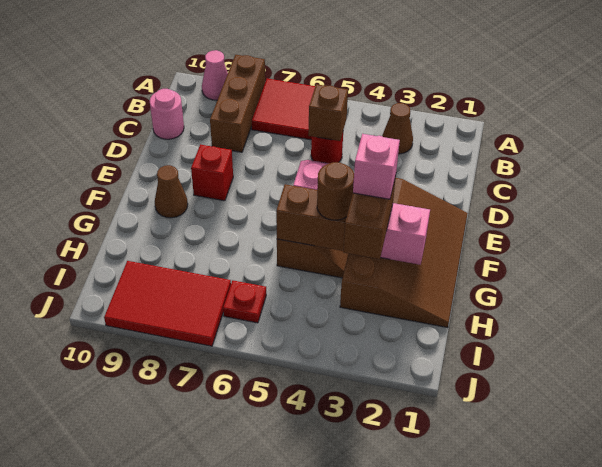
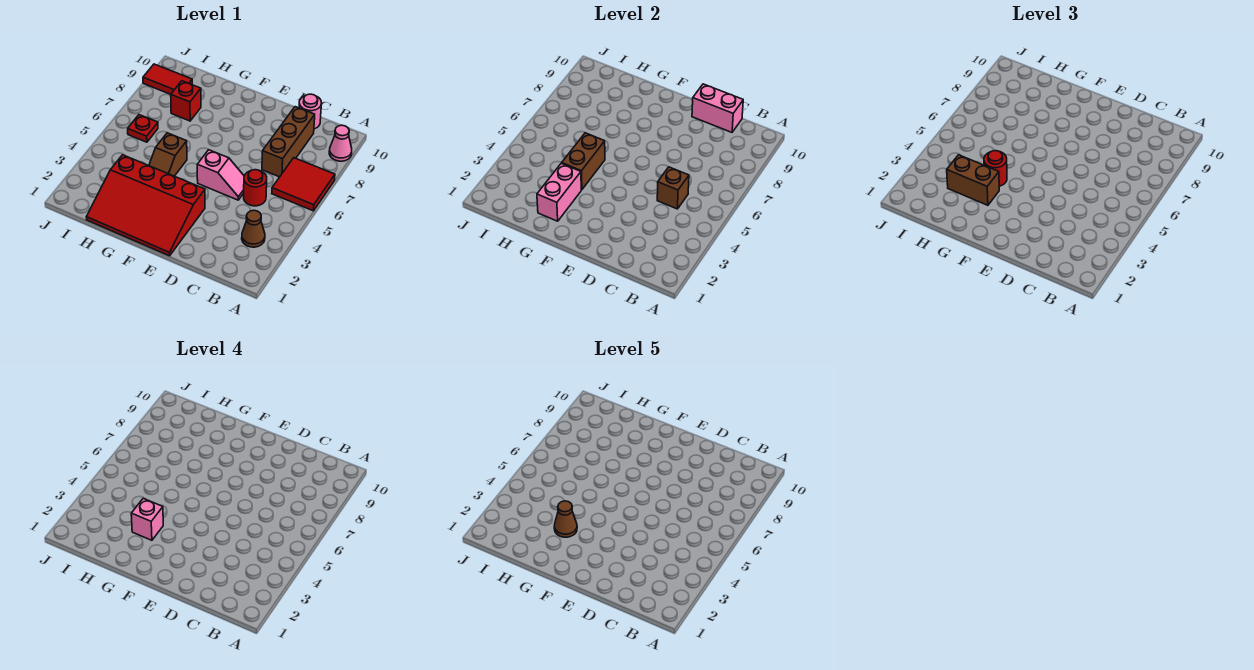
brown brick A8:C8 level 1 -> brown brick C7:C9 level 1
none -> pink brick C10:D10 level 2
brown slope E1:H3 level 1 top 3 -> red slope E1:H3 level 1 top 3
red brick E8 level 1 -> red brick H8 level 1
brown cone F9 level 1 -> brown cone G3 level 5
brown round brick G4 level 3 -> red round brick G4 level 3
red tile I7:J9 level 1 -> red tile I9:J9 level 1

